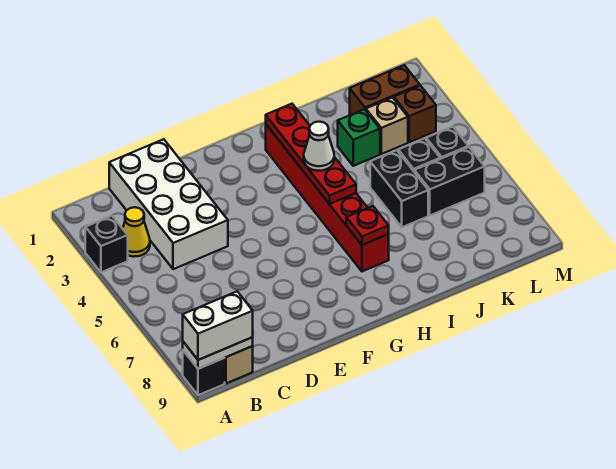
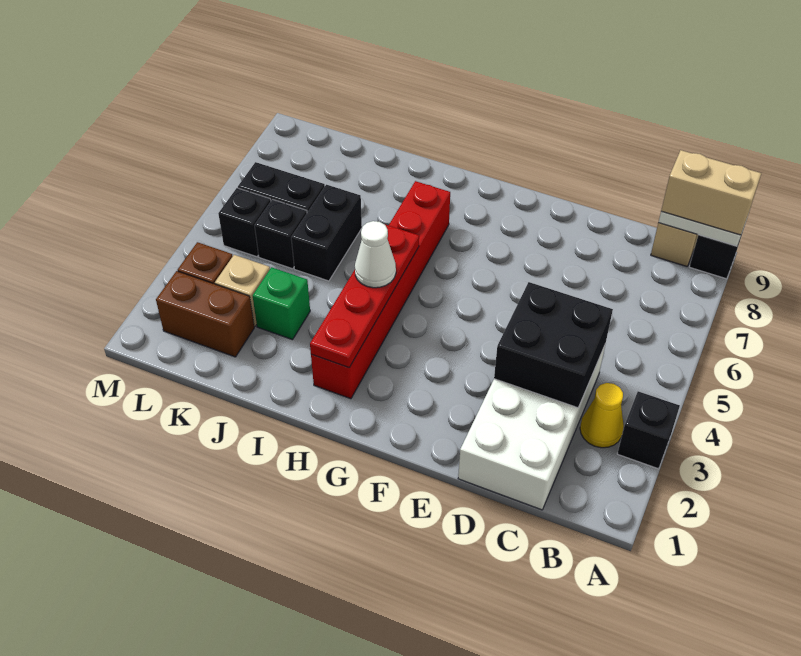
white brick A9:B9 level 3 -> tan brick A9:B9 level 3
none -> black brick C3:D4 level 2
red plate H7 level 2 -> none

